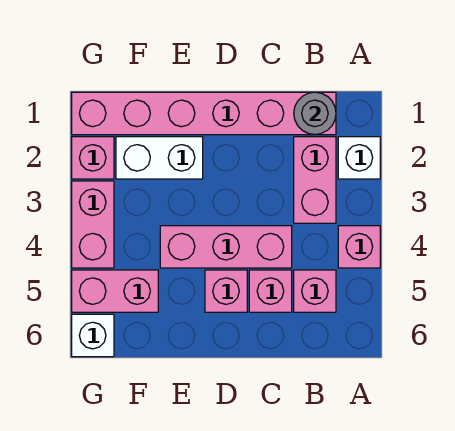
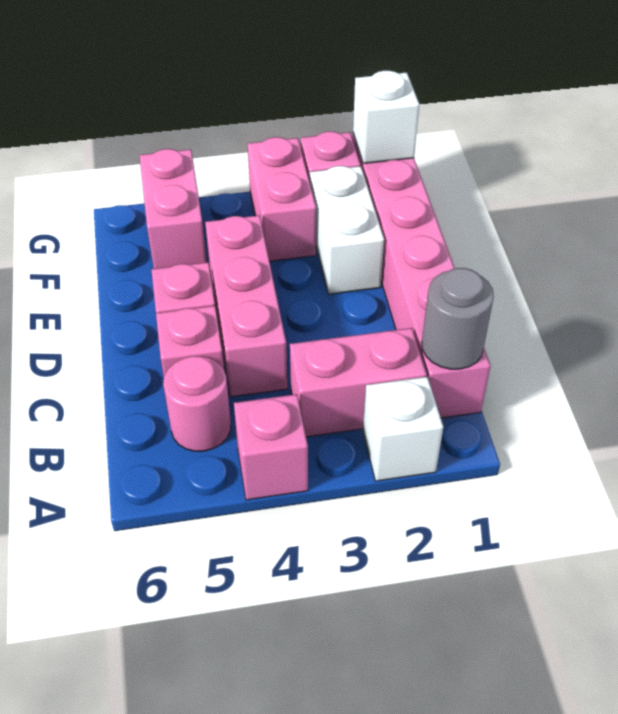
pink brick B5 level 1 -> pink round brick B5 level 1
pink brick G3:G4 level 1 -> pink brick F3:G3 level 1
white brick G6 level 1 -> white brick G1 level 2

